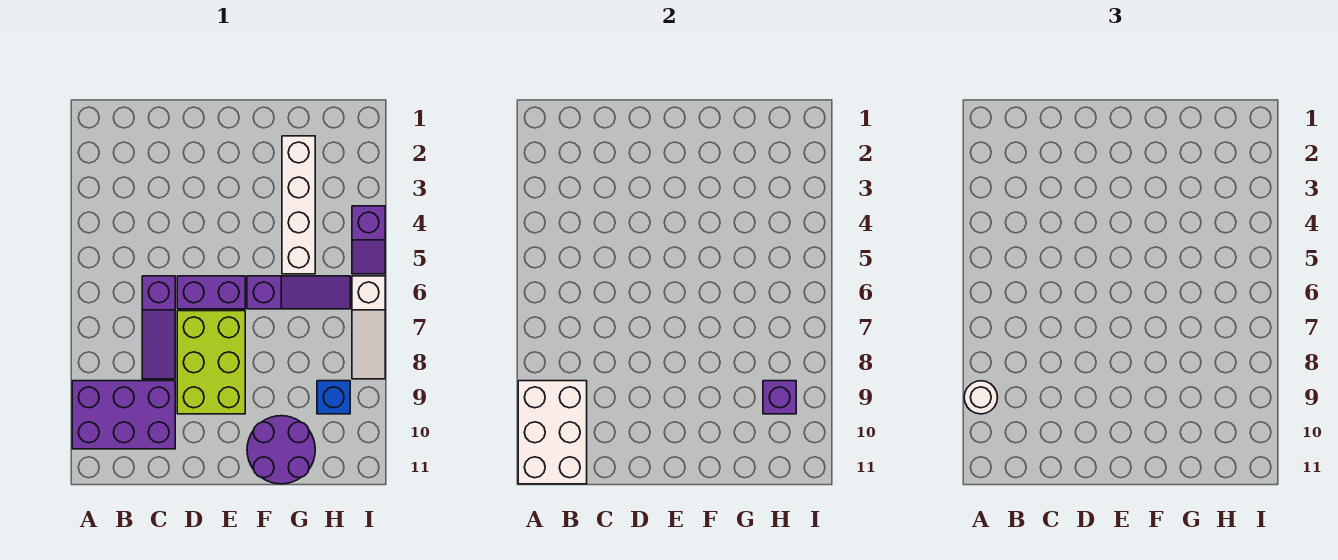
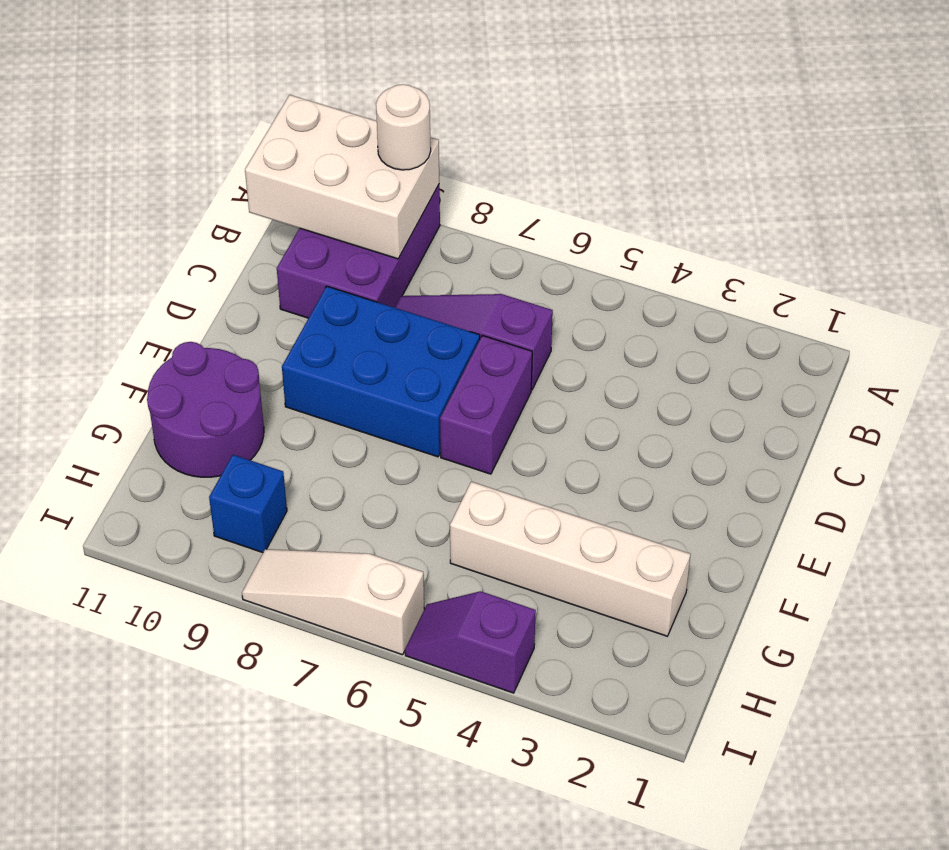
lime brick D7:E9 level 1 -> blue brick D7:E9 level 1
purple slope F6:H6 level 1 top F -> none
purple brick H9 level 2 -> none

